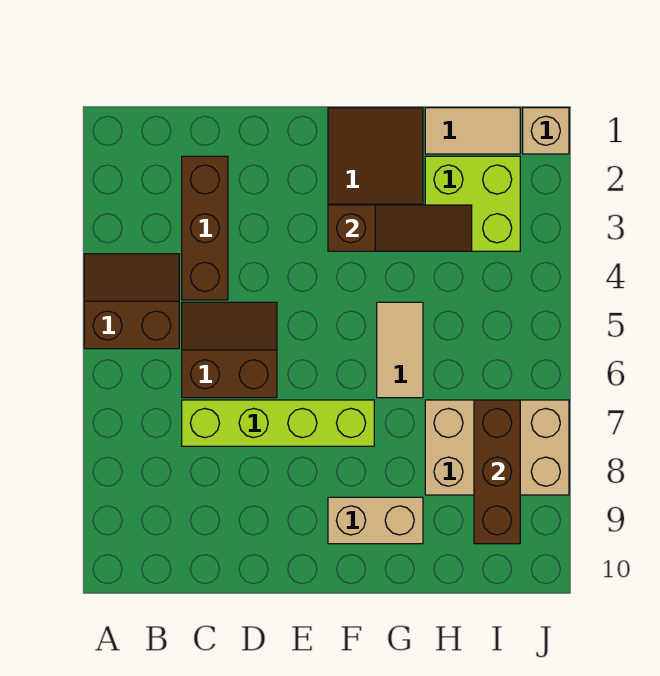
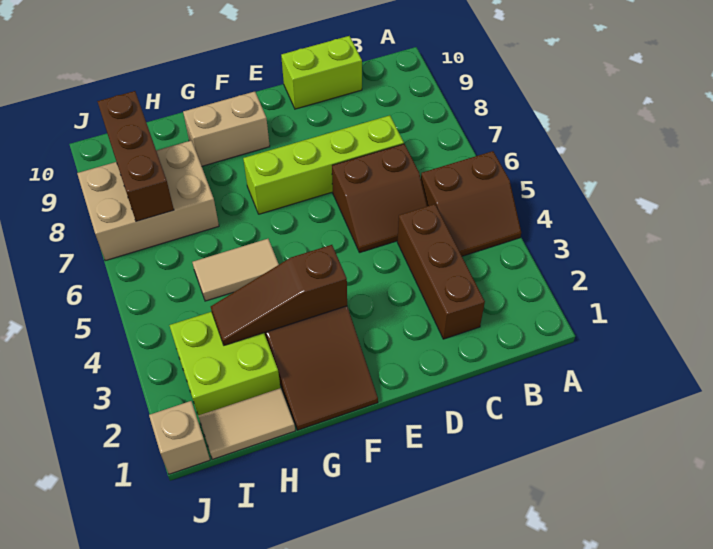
none -> lime brick C10:D10 level 1
tan tile G5:G6 level 1 -> tan tile G5:H5 level 1

